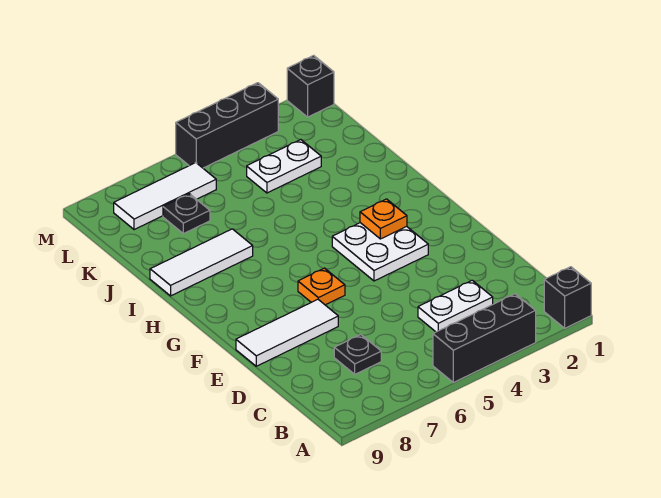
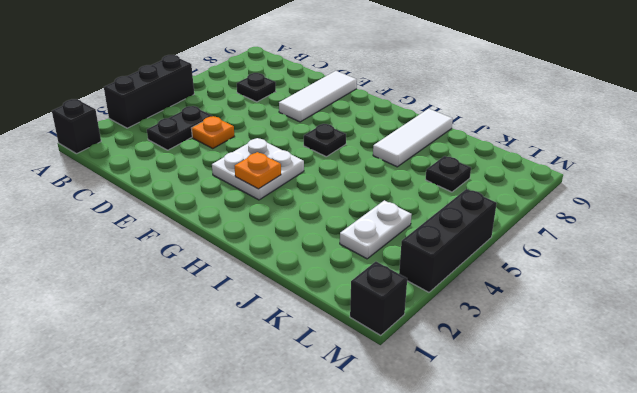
white plate C3:C4 level 1 -> black plate C3:C4 level 1
orange plate F6 level 1 -> orange plate D4 level 1
none -> black plate G6 level 1
white tile L6:L8 level 1 -> none

